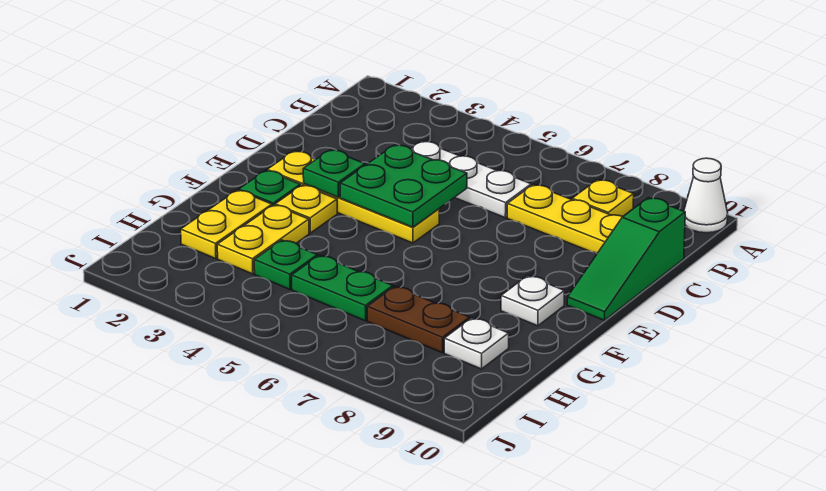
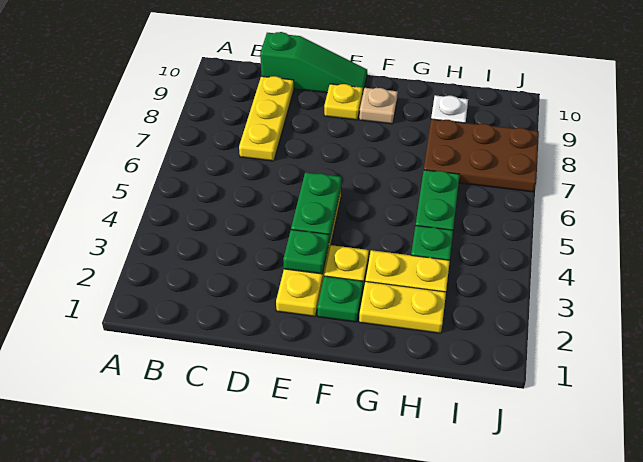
white cone A10 level 1 -> none
yellow plate B8 level 1 -> yellow plate E9 level 1
white plate C4:C6 level 1 -> none
green plate D4:E5 level 2 -> green plate E4:E5 level 2
white plate F9 level 1 -> tan plate F9 level 1
brown plate H7:H8 level 1 -> brown plate H7:J8 level 1

